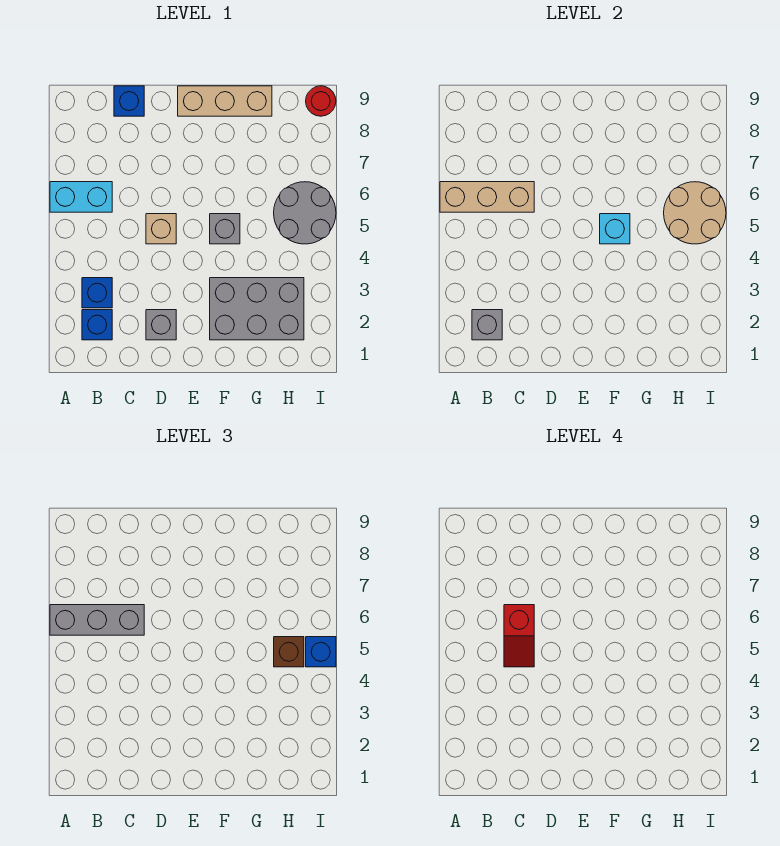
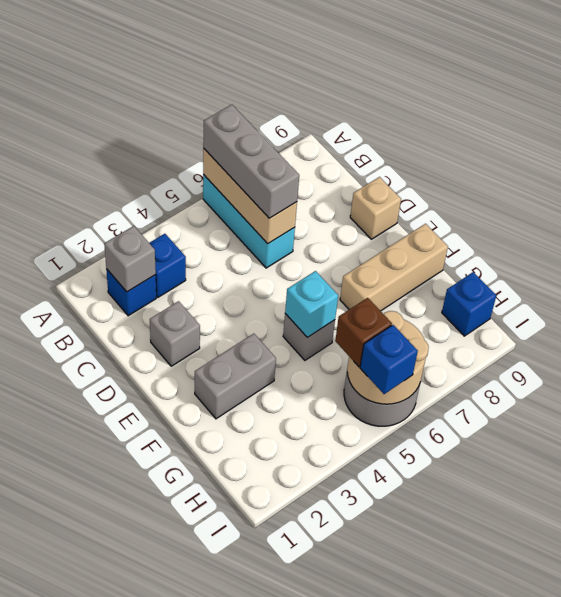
cyan brick A6:B6 level 1 -> cyan brick A6:C6 level 1
red slope C5:C6 level 4 top 6 -> none
blue brick C9 level 1 -> blue brick H9 level 1
tan brick D5 level 1 -> tan brick D9 level 1
tan brick E9:G9 level 1 -> tan brick F7:F9 level 1
grey brick F2:H3 level 1 -> grey brick F2:F3 level 1
red round brick I9 level 1 -> none

